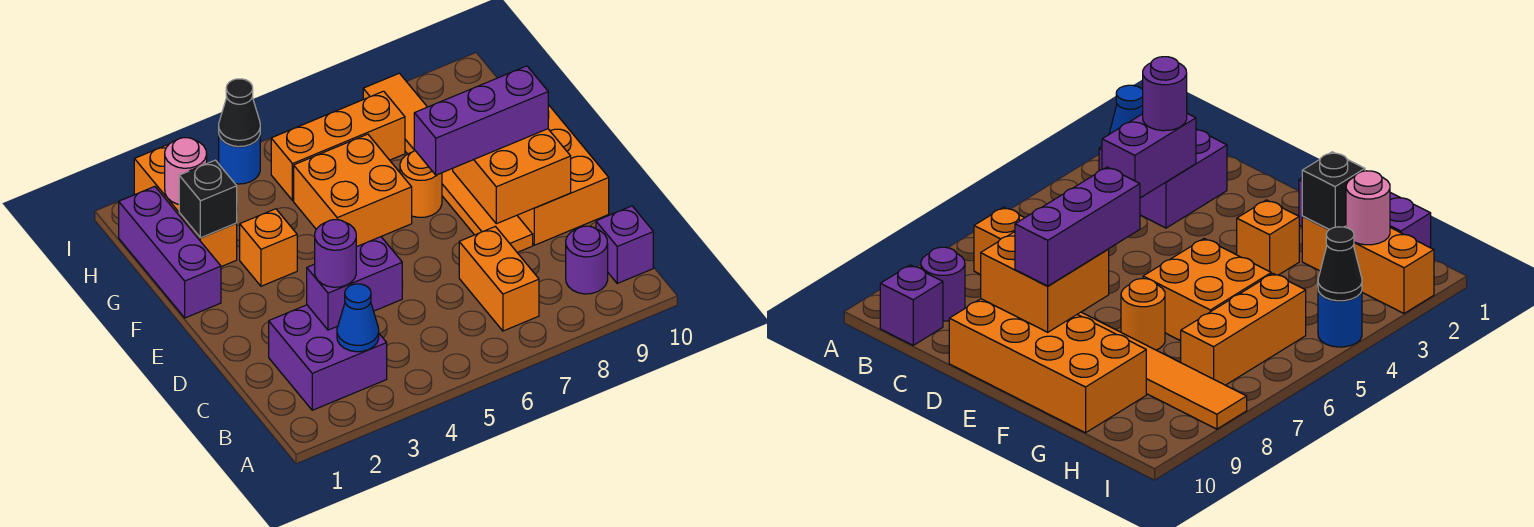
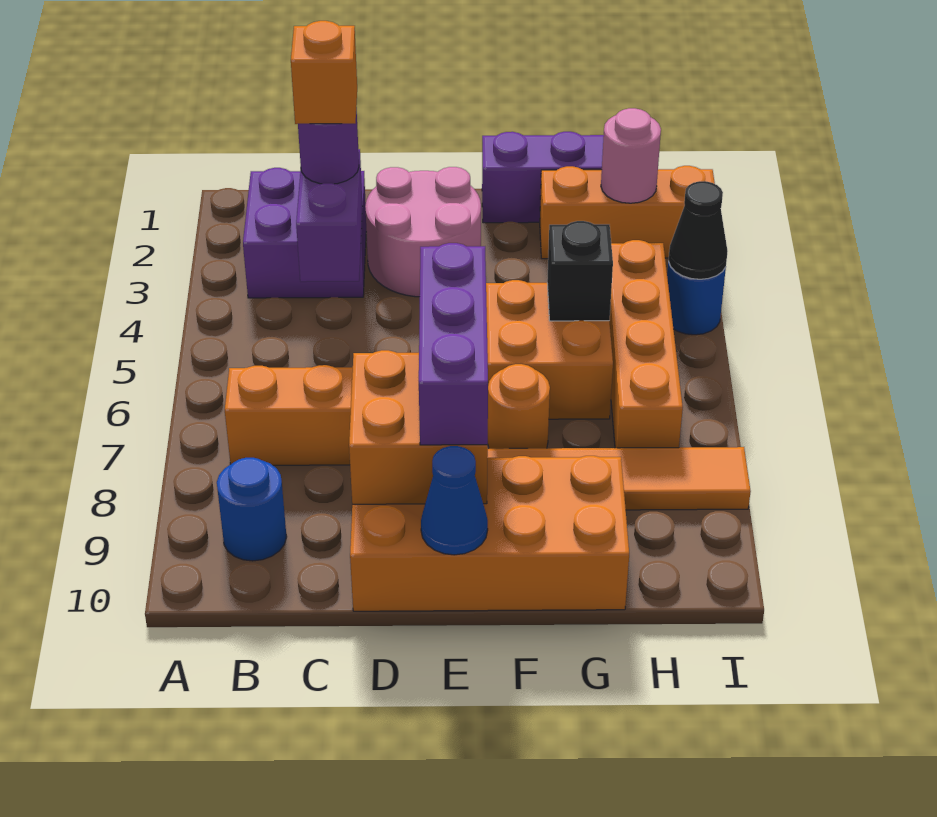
blue cone B3 level 2 -> blue cone E10 level 2
purple round brick B9 level 1 -> blue round brick B9 level 1
purple brick B10 level 1 -> none
none -> pink round brick D2:E3 level 1
orange brick F3 level 1 -> orange brick C3 level 4
black brick G2 level 2 -> black brick G5 level 2
orange brick H5:H7 level 1 -> orange brick H4:H7 level 1

